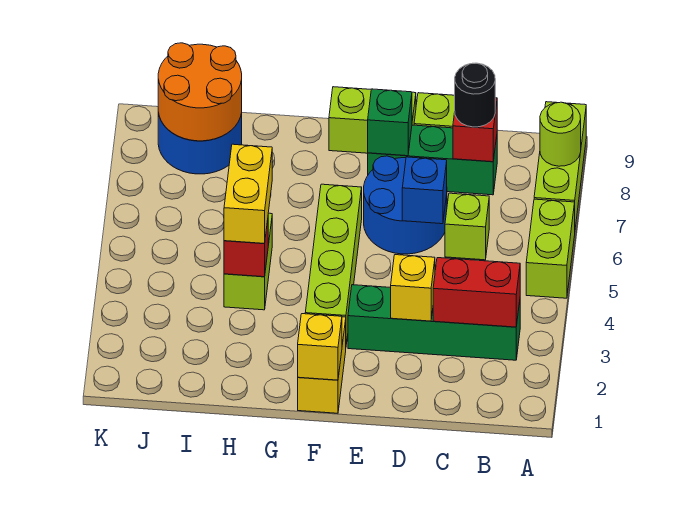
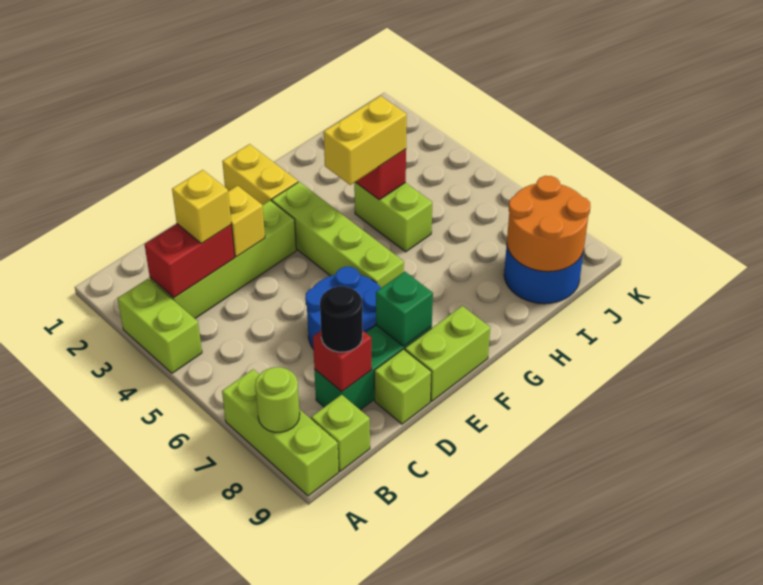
lime brick A5:A6 level 1 -> lime brick A3:A4 level 1
green brick B3:E3 level 1 -> lime brick B3:E3 level 1
lime brick C6 level 1 -> lime brick B9 level 1
blue brick D6 level 2 -> none
yellow brick F1 level 2 -> yellow brick C3 level 3
yellow brick H4:H5 level 3 -> yellow brick G4:H4 level 3

